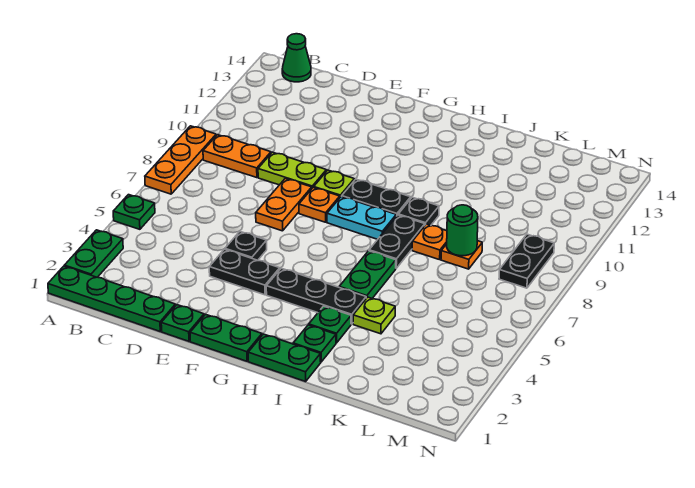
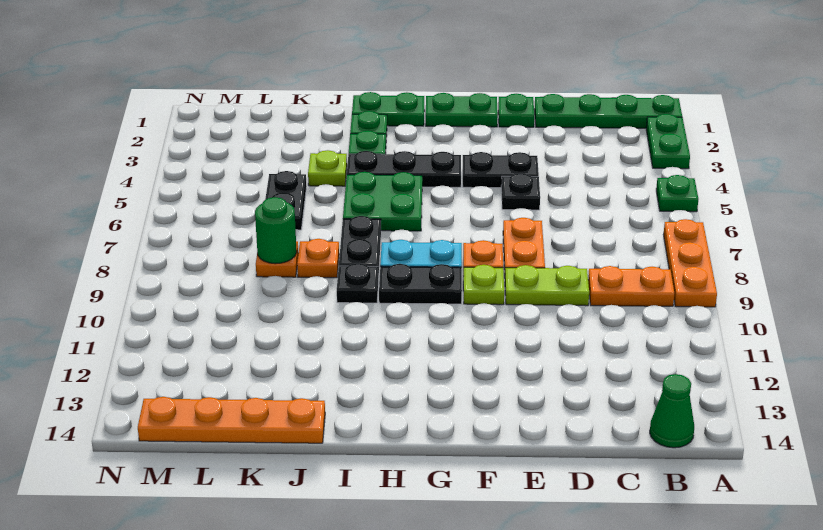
green plate I5:I6 level 1 -> green plate H5:I6 level 1
none -> orange plate J14:M14 level 1
black plate M8:M9 level 1 -> black plate K5:K6 level 1

